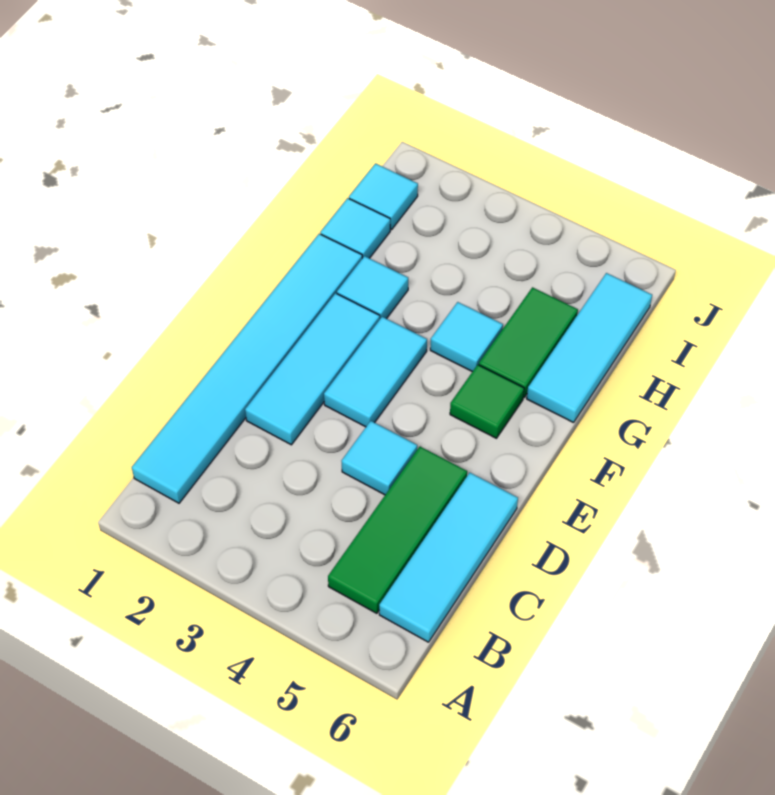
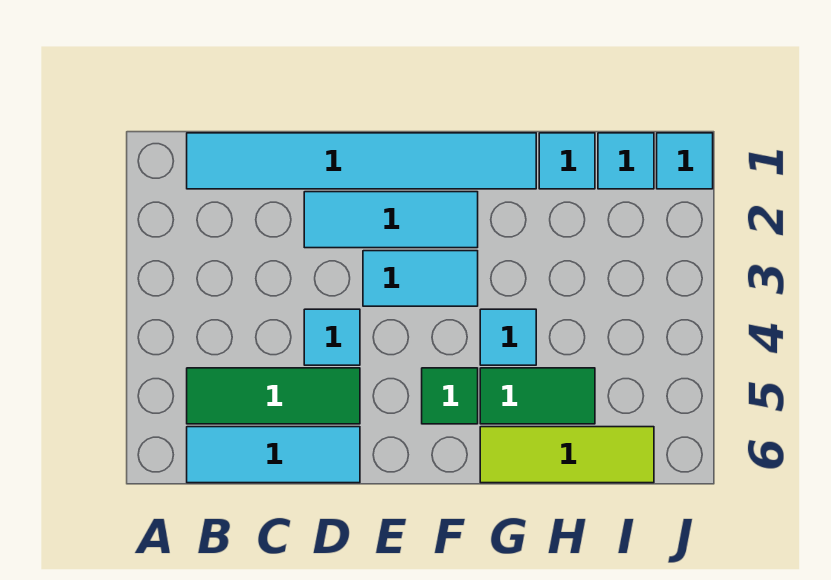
cyan tile G2 level 1 -> cyan tile J1 level 1
cyan tile G6:I6 level 1 -> lime tile G6:I6 level 1

